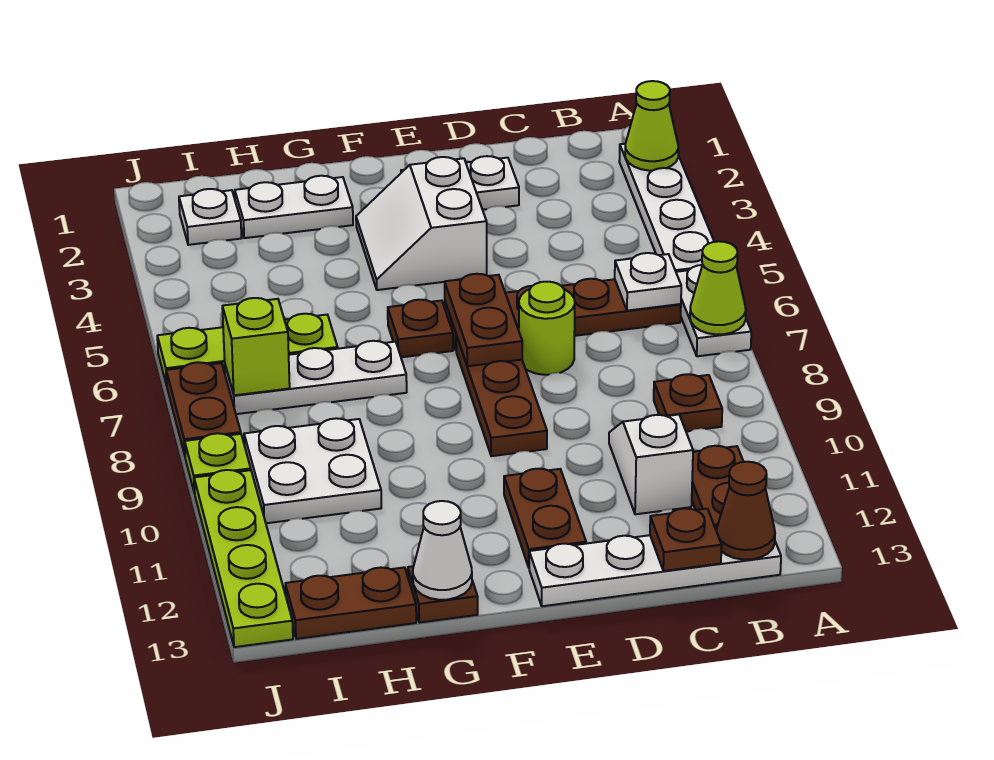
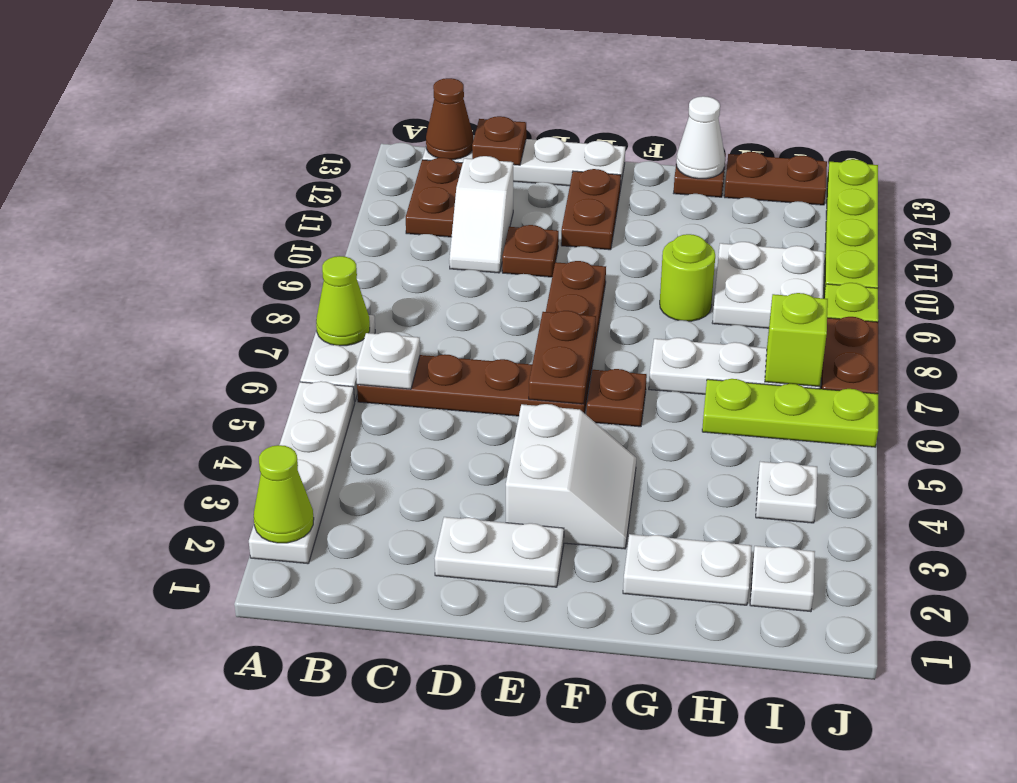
brown plate B9 level 1 -> brown plate D10 level 1
lime round brick D7 level 1 -> lime round brick G9 level 1
none -> white plate I4 level 1

